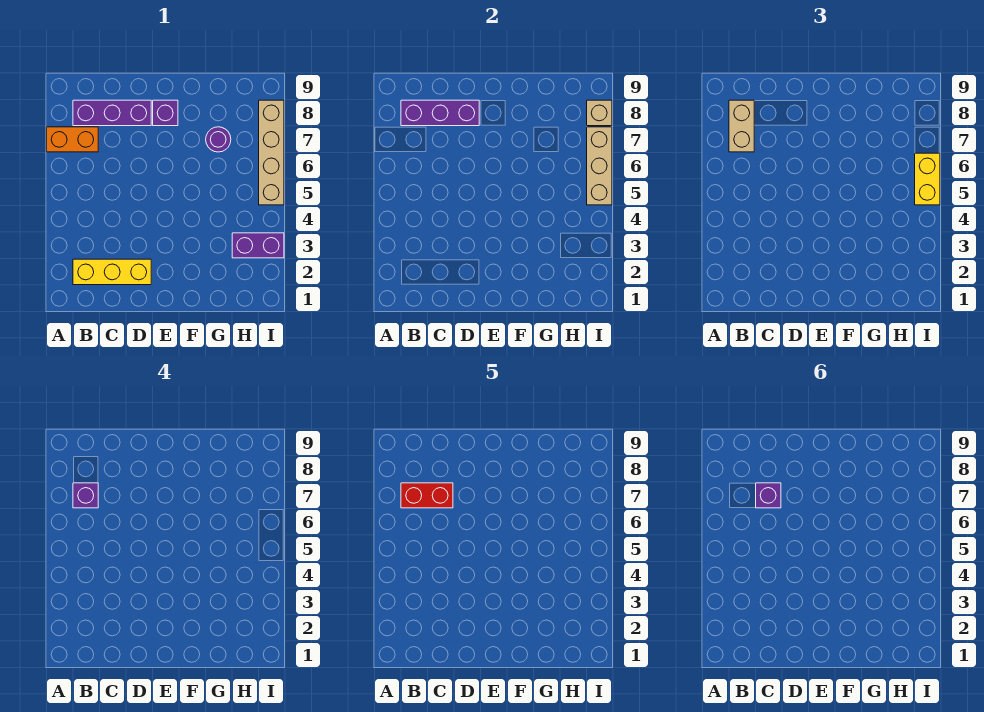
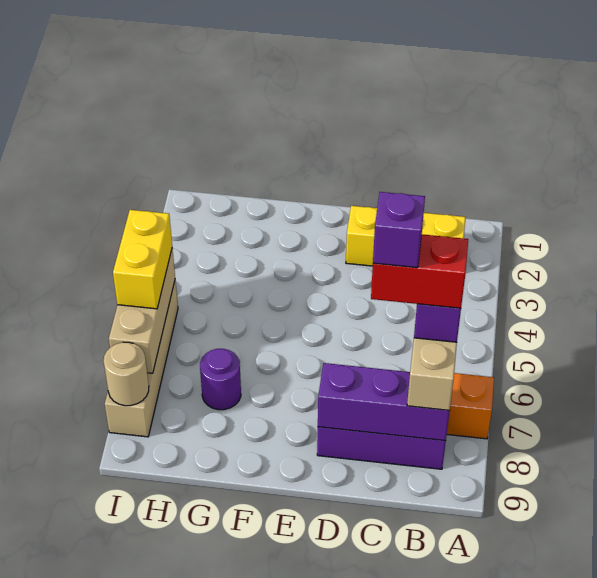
purple brick E8 level 1 -> none
purple brick H3:I3 level 1 -> none
tan brick I8 level 2 -> tan round brick I8 level 2

